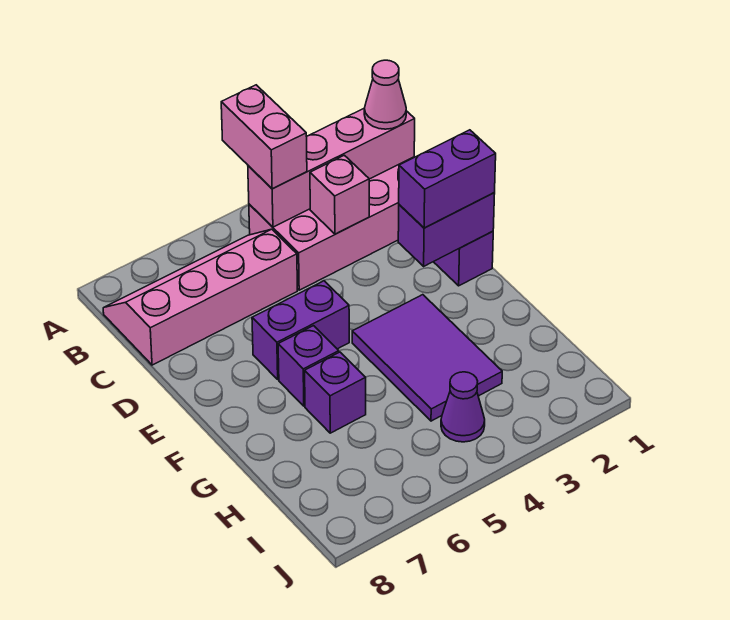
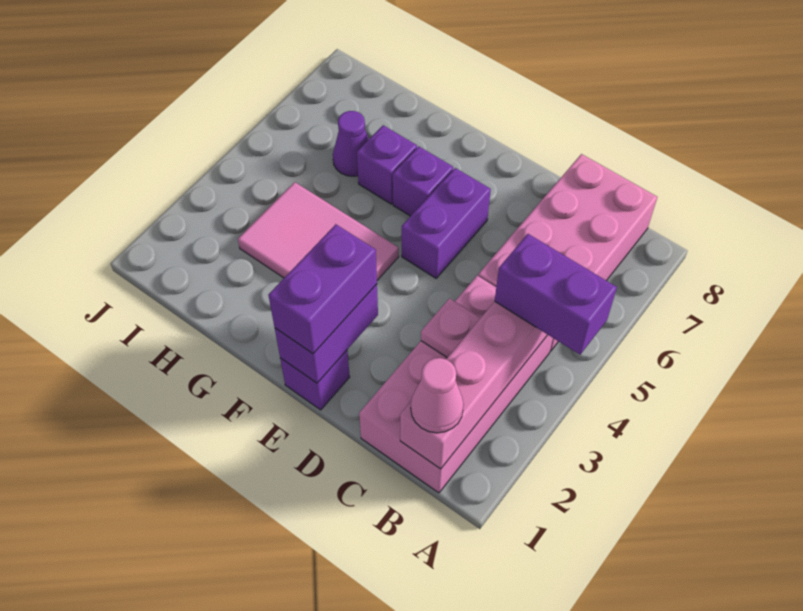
pink brick A4:B4 level 3 -> purple brick A4:B4 level 3
pink slope B5:C8 level 1 top C -> pink brick B5:C8 level 1
pink brick C3 level 2 -> pink plate C3 level 2
purple tile F3:H4 level 1 -> pink tile F3:H4 level 1
purple cone I4 level 1 -> purple cone H6 level 1

